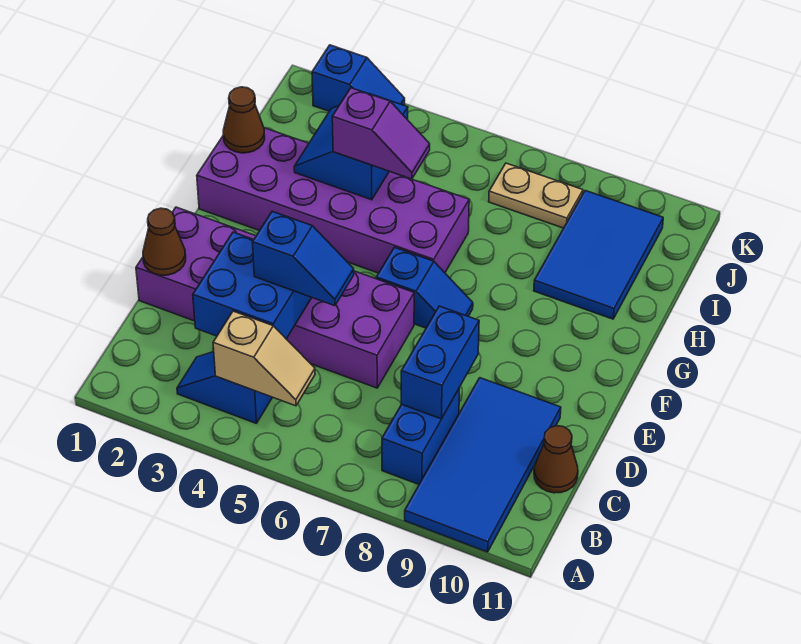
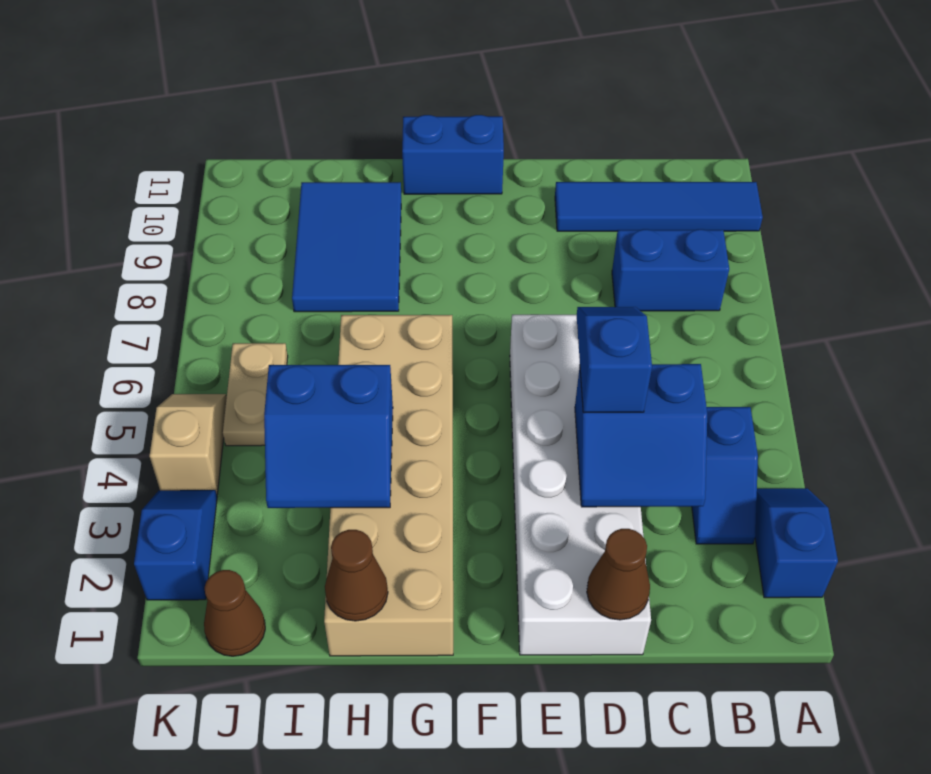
blue tile A9:D10 level 1 -> blue tile A10:D10 level 1
tan slope B4:B5 level 2 top 4 -> tan slope K4:K5 level 1 top 4
blue brick C3:D4 level 2 -> blue slope C3:D4 level 2 top 4
blue brick C8:D8 level 2 -> blue brick F11:G11 level 1
brown cone C11 level 1 -> brown cone J1 level 1
purple brick D1:E6 level 1 -> white brick D1:E6 level 1
blue slope F6:F7 level 1 top 6 -> blue slope A2:A3 level 1 top 2
purple brick G1:H6 level 1 -> tan brick G1:H6 level 1
purple slope H4:H5 level 3 top 4 -> none
blue tile H9:J10 level 1 -> blue tile H8:I10 level 1
tan plate J7:J8 level 1 -> tan plate J5:J6 level 1

